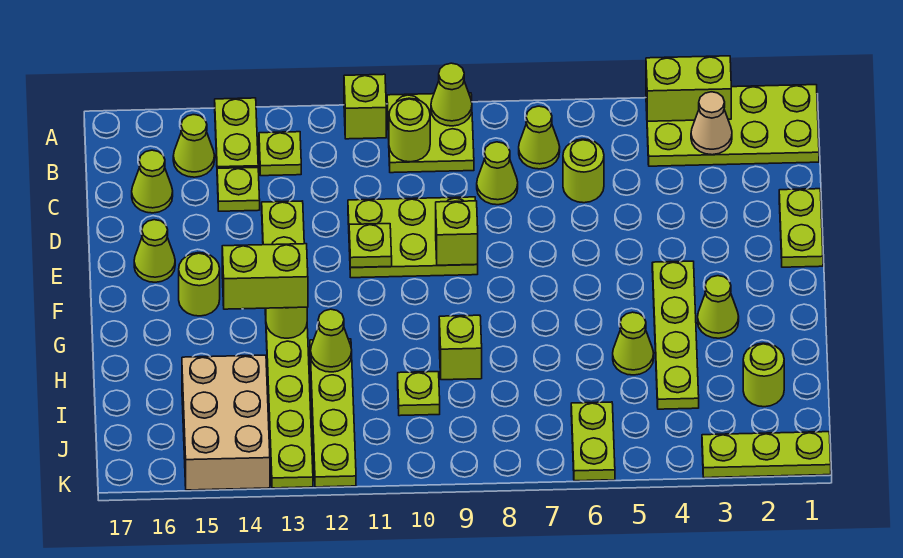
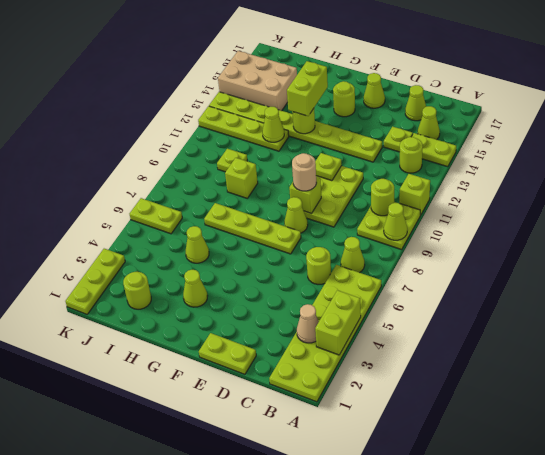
lime plate A1:B4 level 1 -> lime plate A1:B6 level 1
lime plate B13 level 1 -> lime round brick B13 level 1
lime cone C8 level 1 -> lime cone E8 level 1
none -> tan round brick E9 level 3
lime plate F4:I4 level 1 -> lime plate E7:H7 level 1

